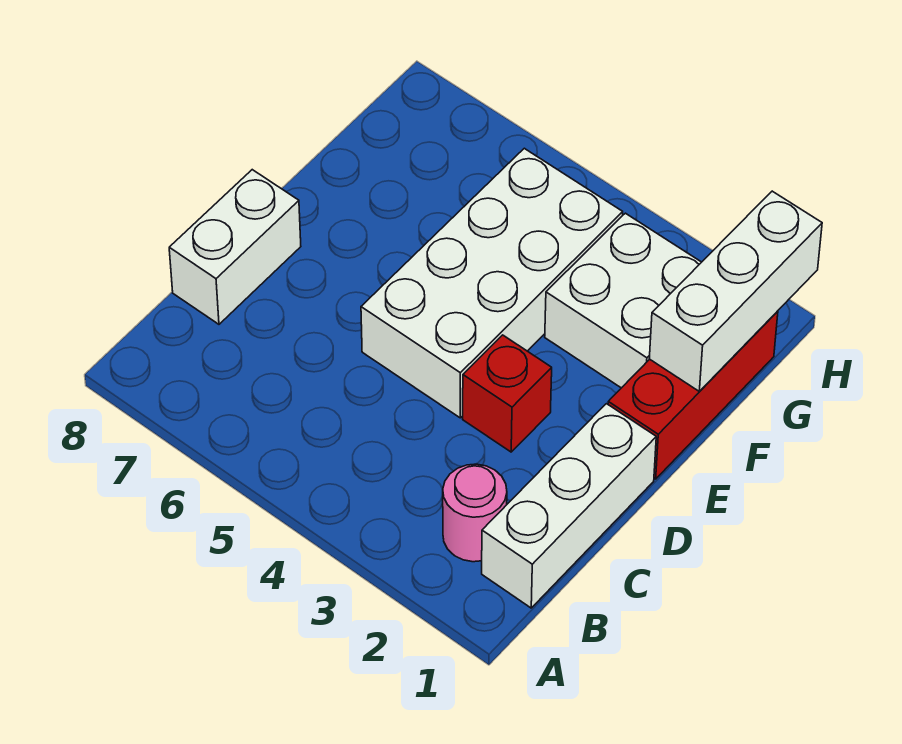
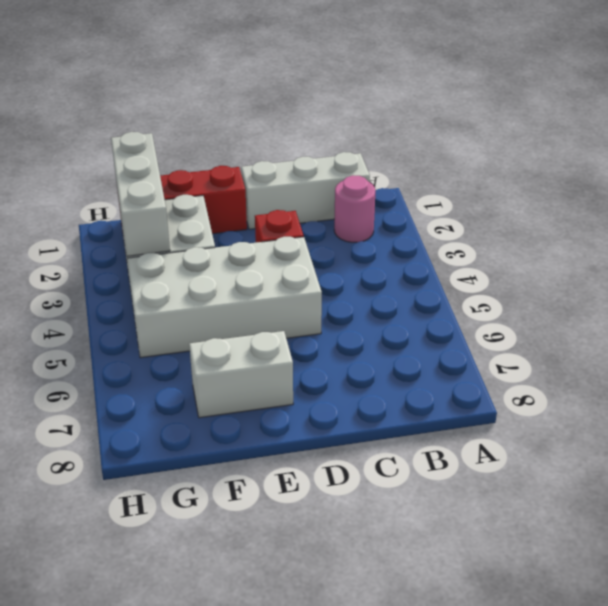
white brick C8:D8 level 1 -> white brick E7:F7 level 1
white brick F1:H1 level 2 -> white brick G1:G3 level 2

